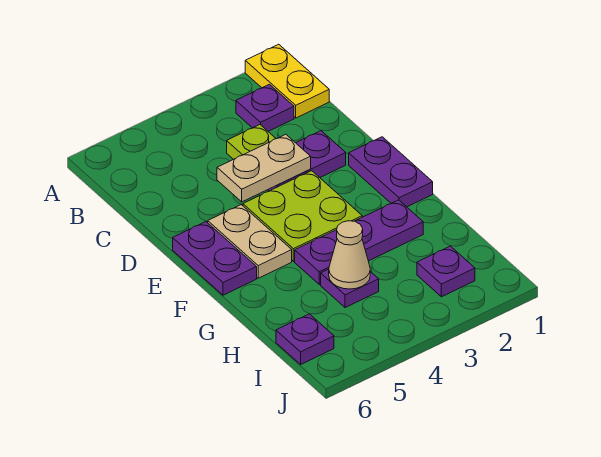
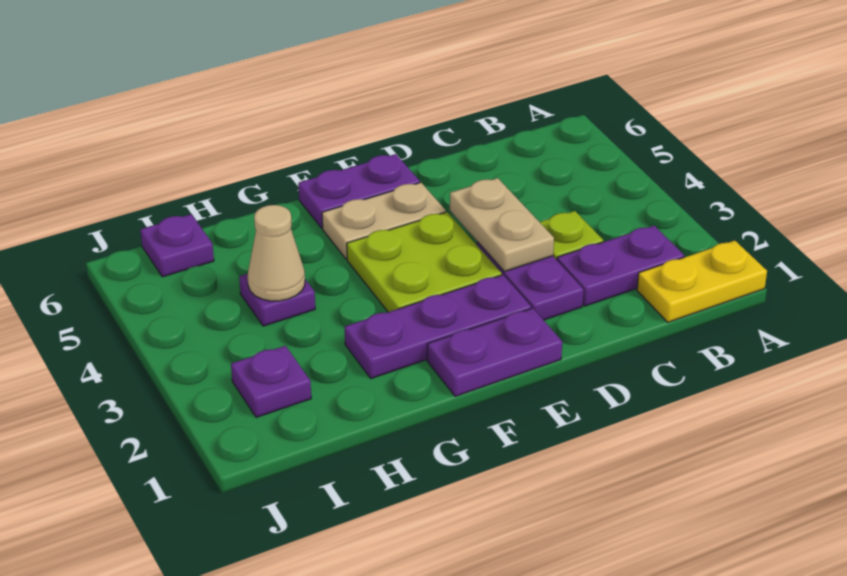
purple plate B2 level 1 -> purple plate B2:C2 level 1
purple plate G2:G4 level 1 -> purple plate E2:G2 level 1

